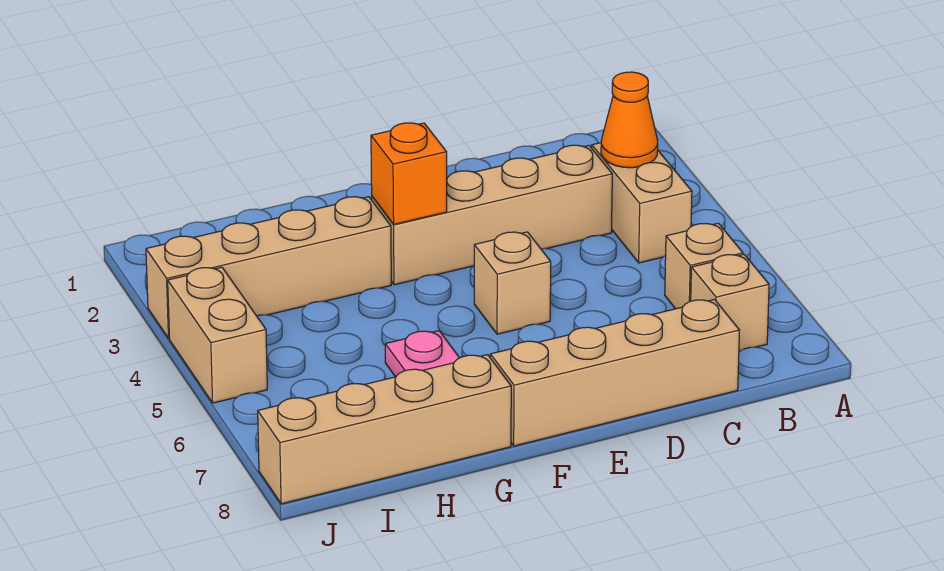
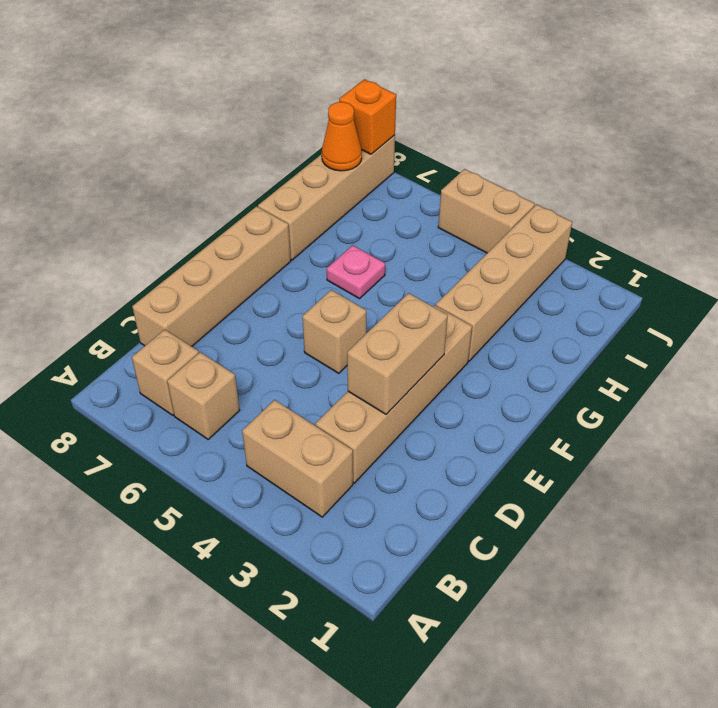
orange cone B3 level 2 -> orange cone I8 level 2
none -> tan brick D3:E3 level 2
orange brick F3 level 2 -> orange brick J8 level 2

